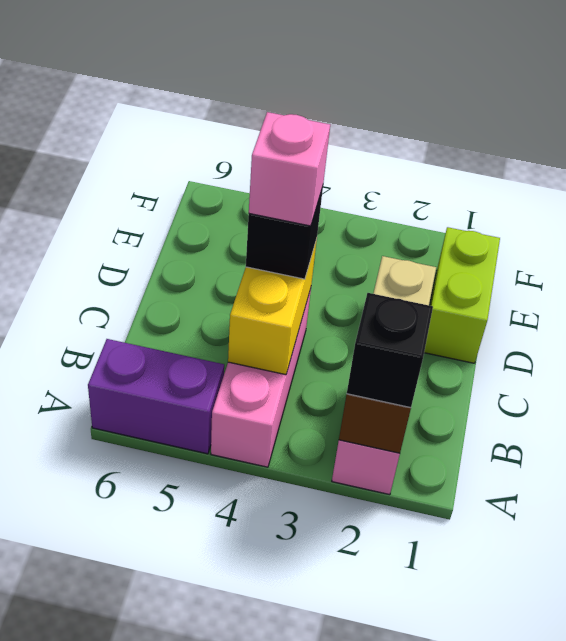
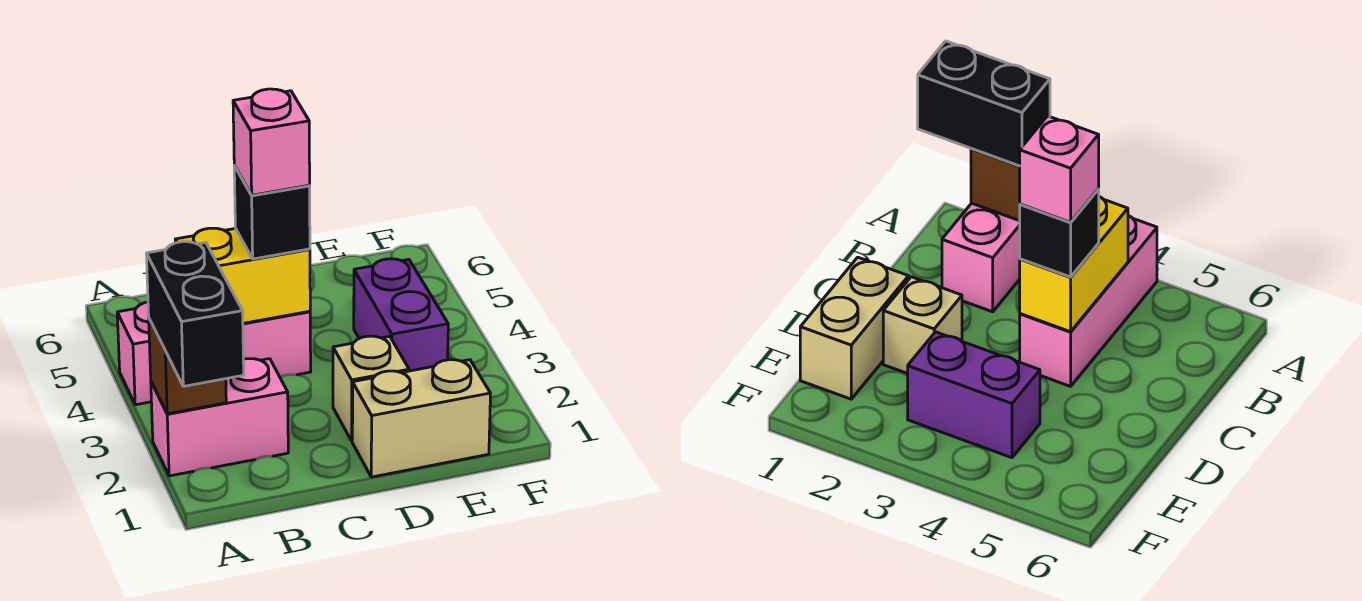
black brick A2 level 3 -> black brick A1:A2 level 3
purple brick A5:A6 level 1 -> purple brick E3:E4 level 1
lime brick D1:E1 level 1 -> tan brick D1:E1 level 1

